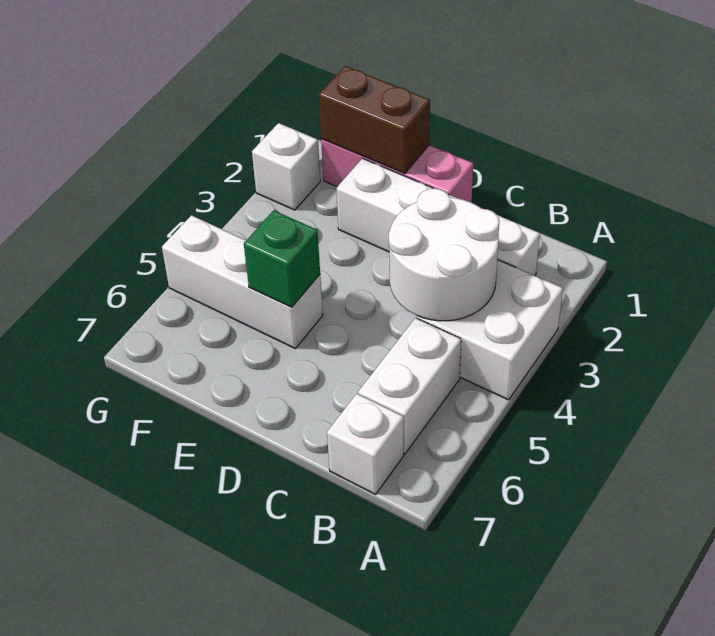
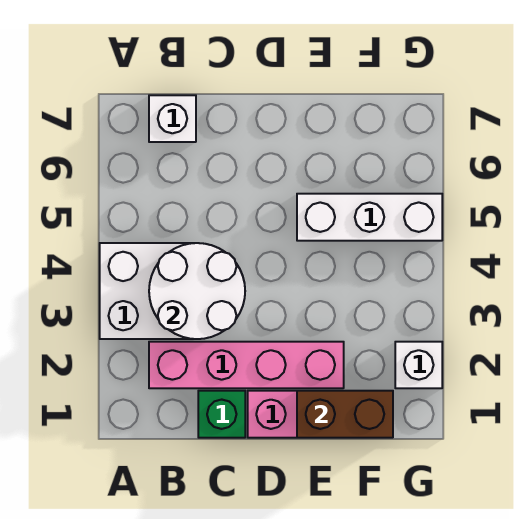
white brick B2:E2 level 1 -> pink brick B2:E2 level 1
white brick B5:B6 level 1 -> none
green brick E5 level 2 -> green brick C1 level 1

